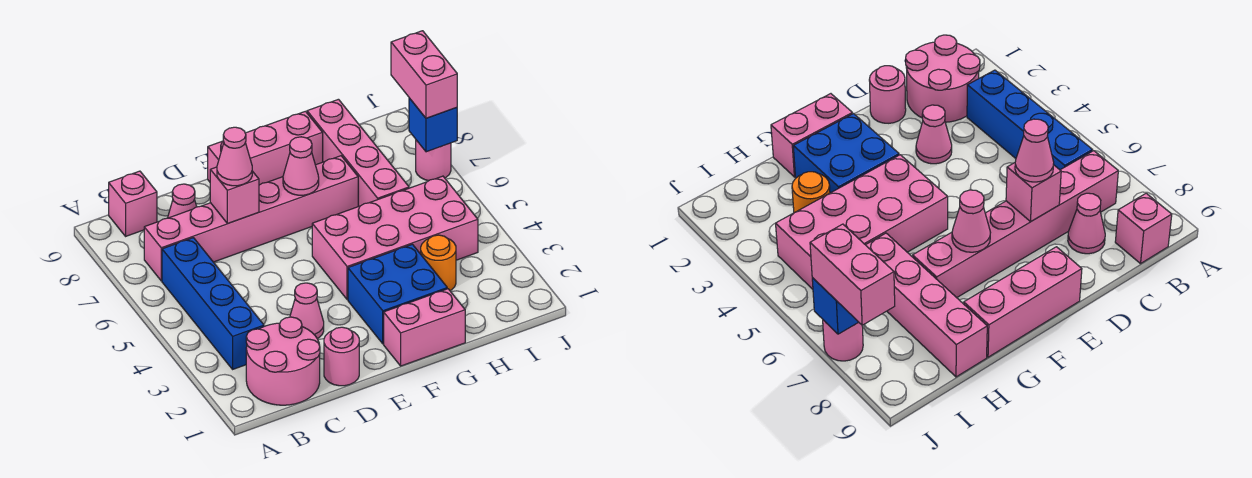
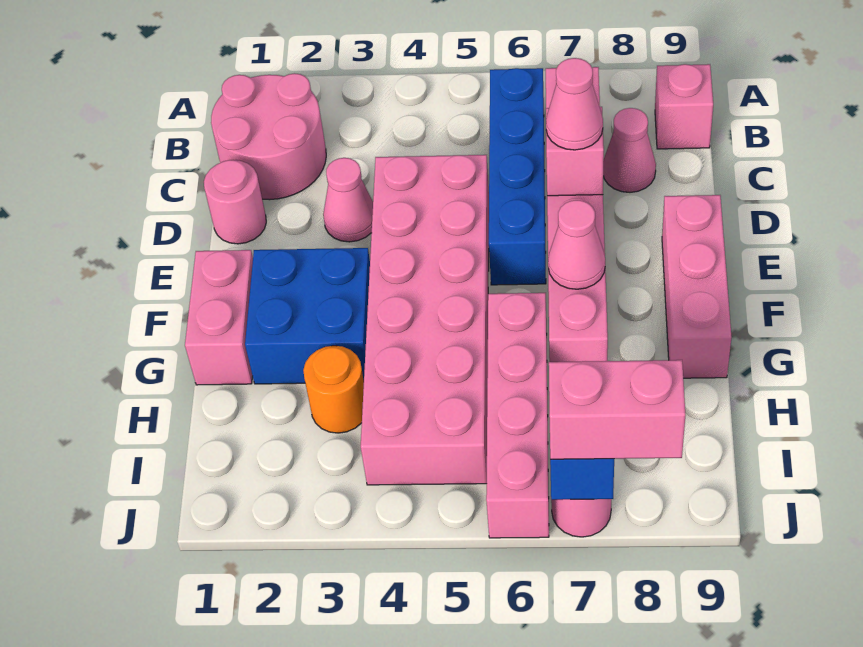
blue brick B3:B6 level 1 -> blue brick B6:E6 level 1
pink brick F4:I5 level 1 -> pink brick D4:I5 level 1
pink brick H6:H9 level 1 -> pink brick G6:J6 level 1

